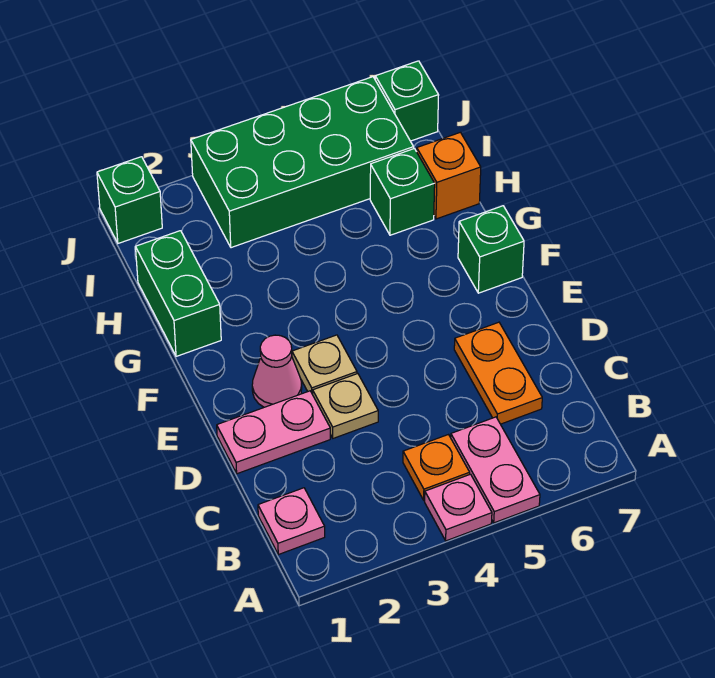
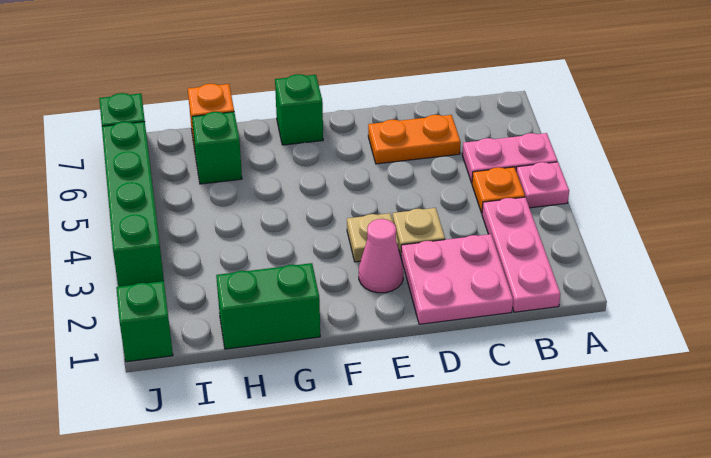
pink plate B1 level 1 -> pink plate B1:B3 level 1
pink plate D1:D2 level 1 -> pink plate C1:D2 level 1
green brick I3:J6 level 1 -> green brick J3:J6 level 1

